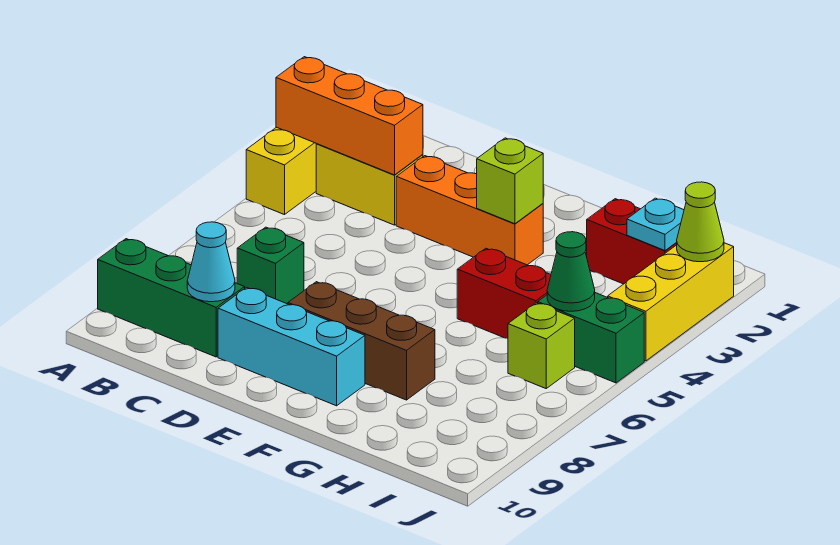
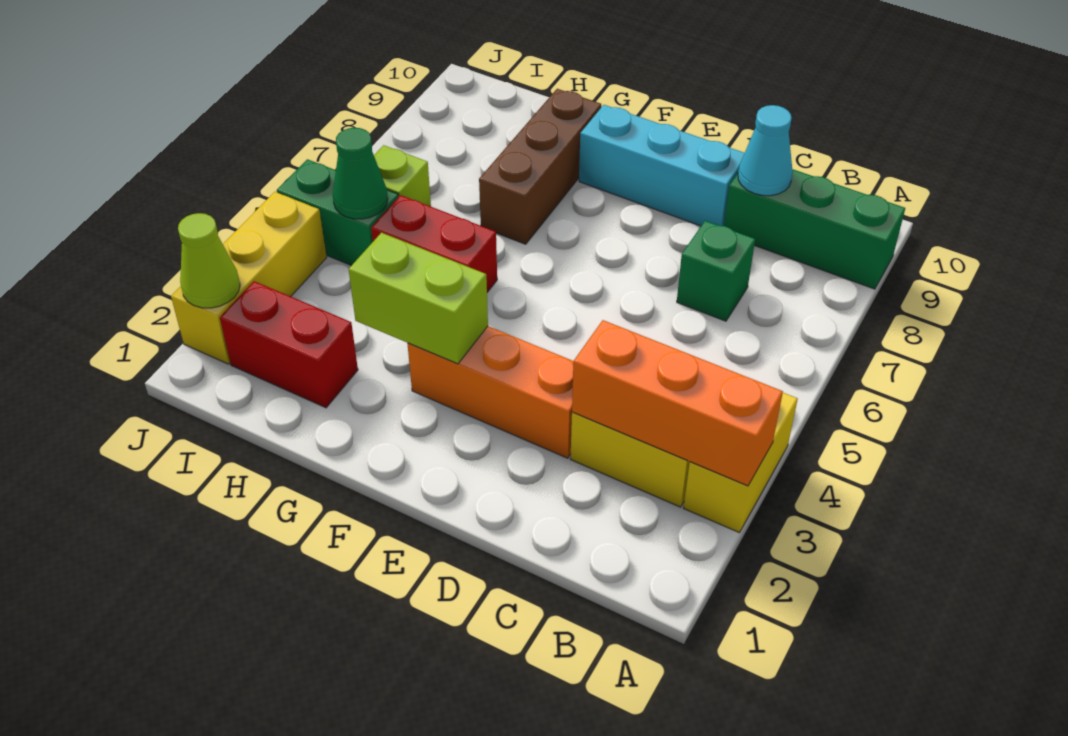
brown brick E8:G8 level 1 -> brown brick G7:G9 level 1
lime brick F3 level 2 -> lime brick F3:G3 level 2
cyan plate I2 level 2 -> none

